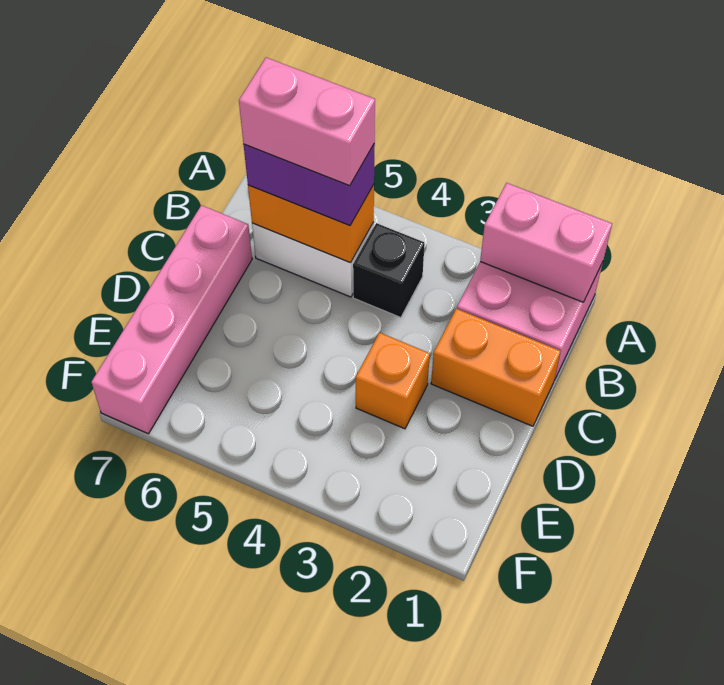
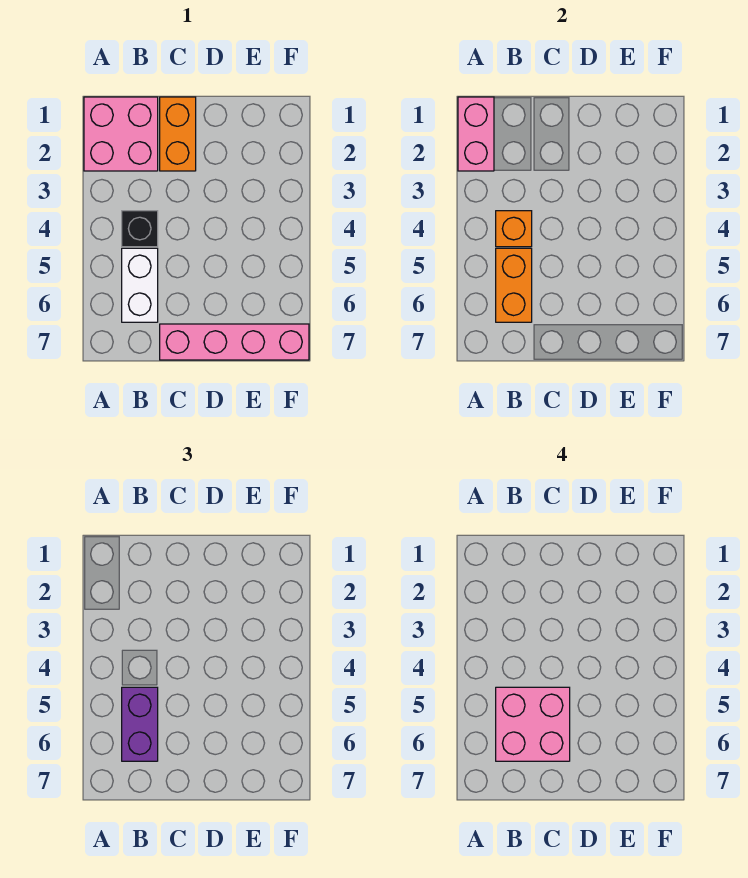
pink brick B5:B6 level 4 -> pink brick B5:C6 level 4
orange brick D3 level 1 -> orange brick B4 level 2

